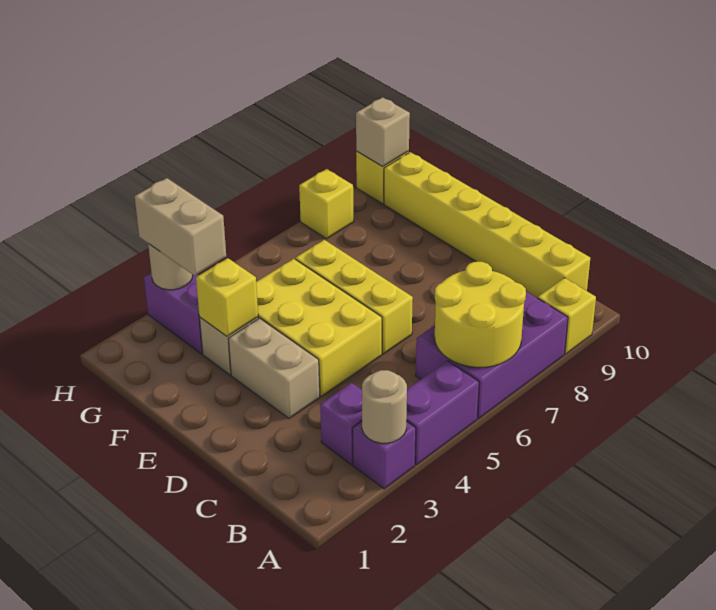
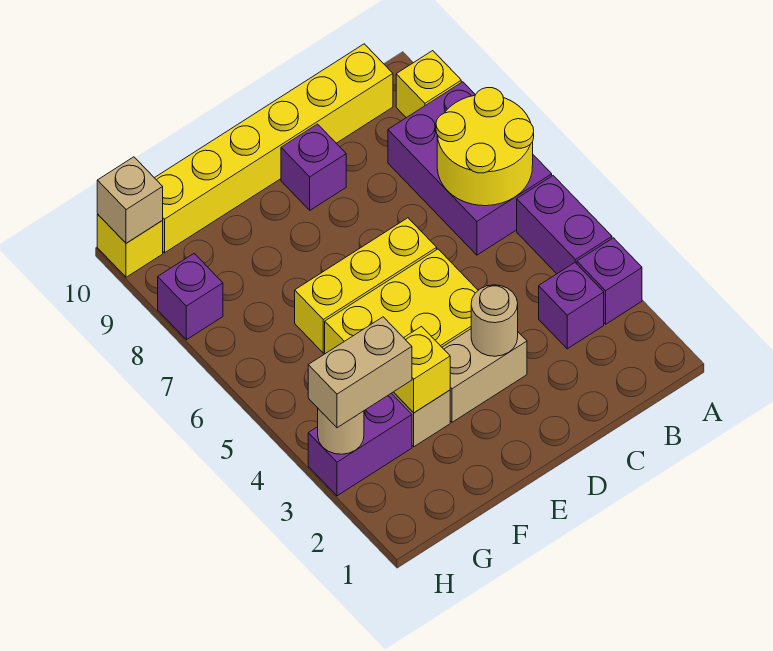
tan round brick A3 level 2 -> tan round brick D3 level 2
none -> purple brick D9 level 1
yellow brick H8 level 1 -> purple brick H8 level 1

